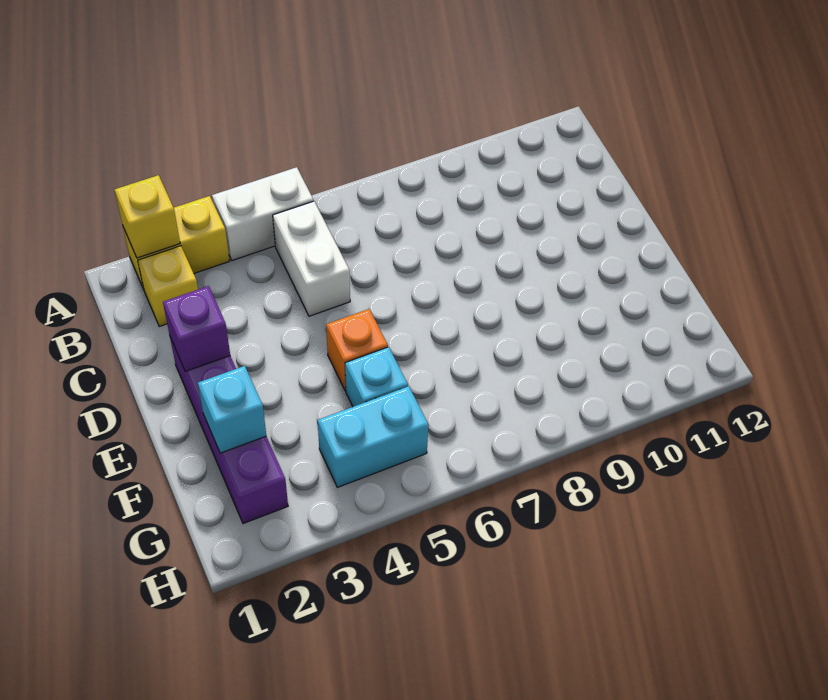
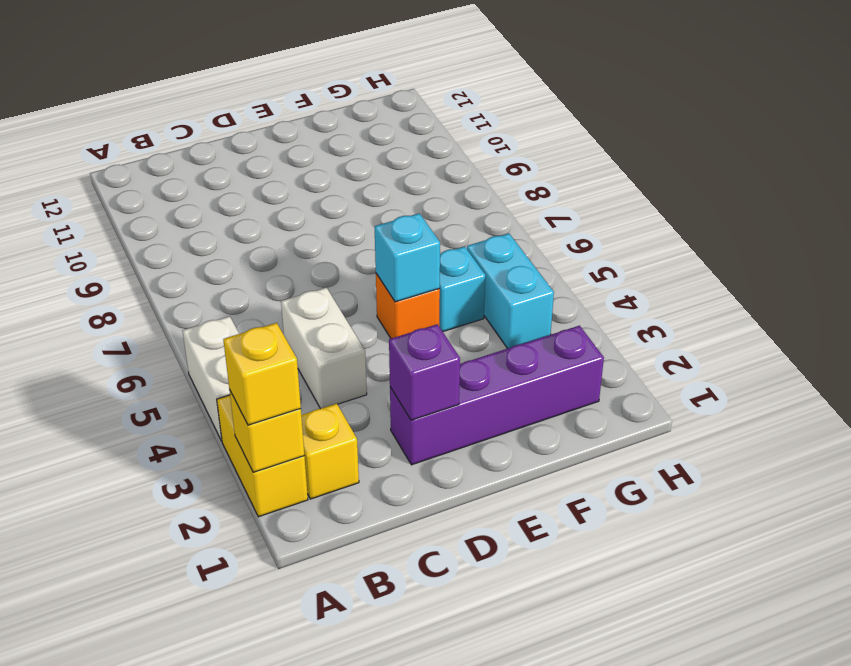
none -> yellow brick A2 level 3
white brick B5:C5 level 1 -> white brick C4:C5 level 1
cyan brick F2 level 2 -> cyan brick E5 level 2

